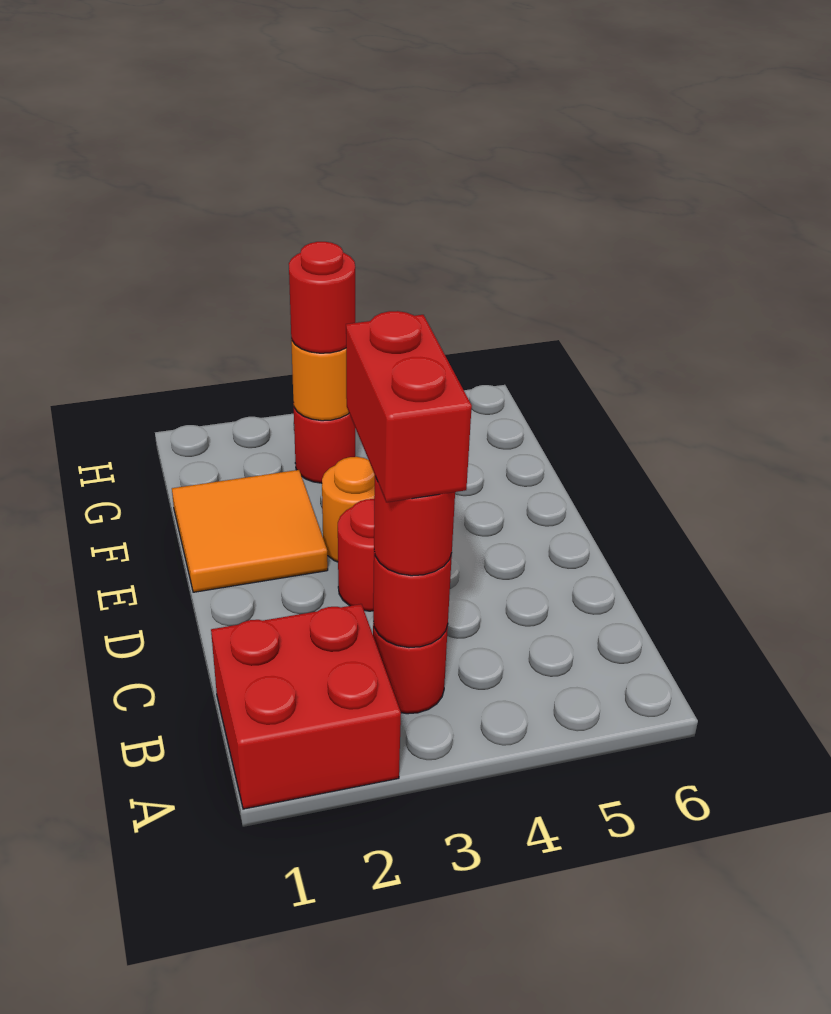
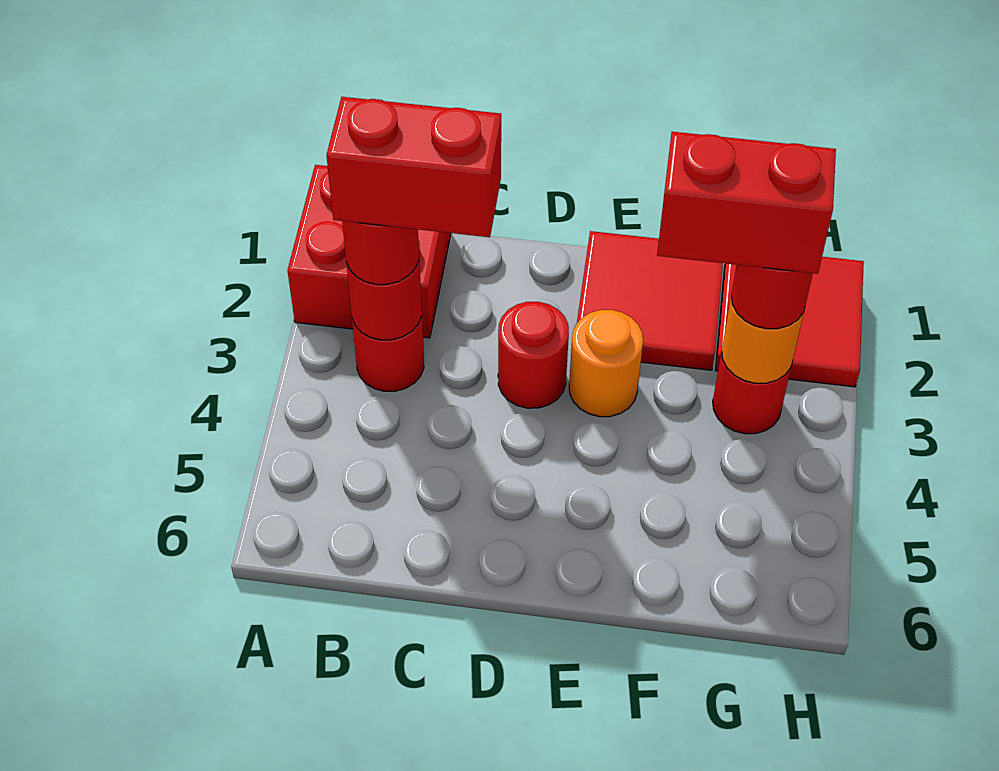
orange tile E1:F2 level 1 -> red tile E1:F2 level 1
none -> red brick F3:G3 level 4
none -> red tile G1:H2 level 1

